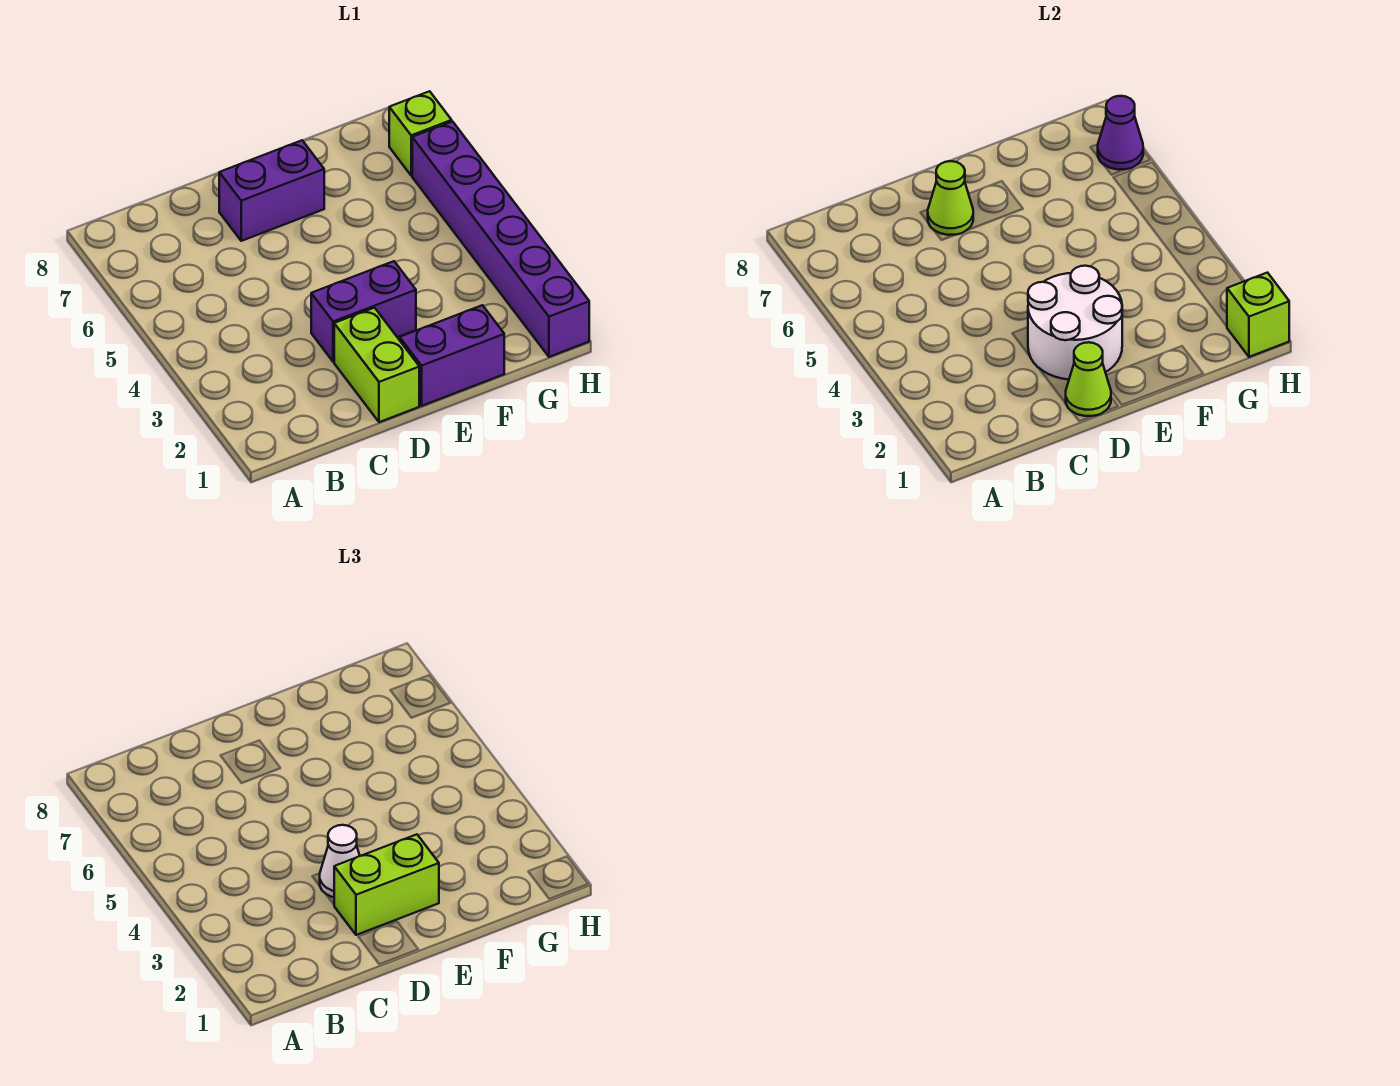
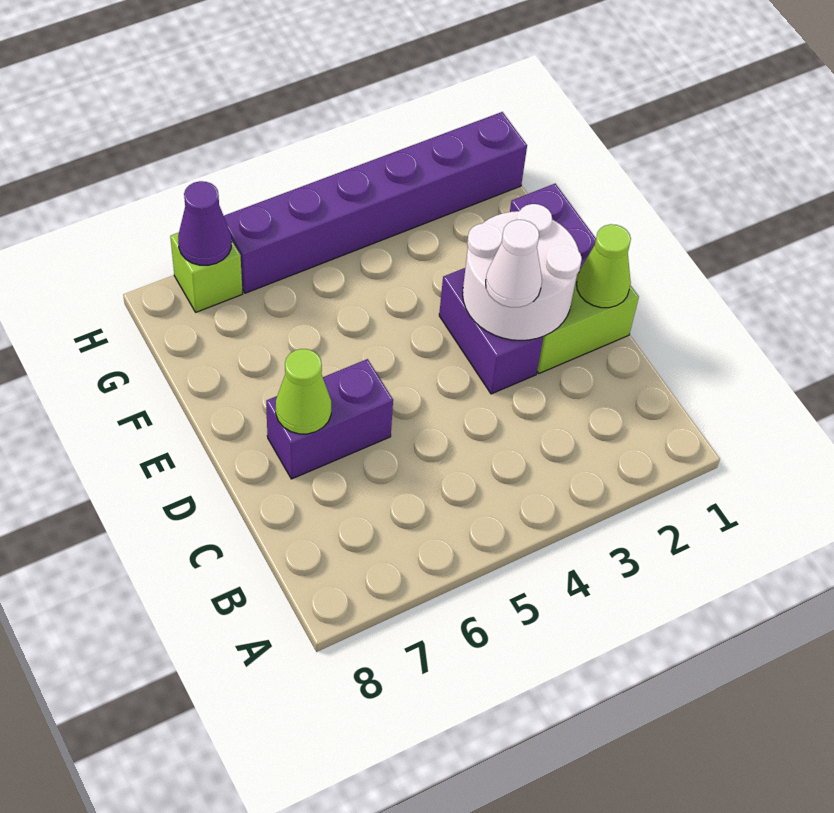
lime brick D2:E2 level 3 -> none
purple brick D7:E7 level 1 -> purple brick D6:D7 level 1
lime brick H1 level 2 -> none

